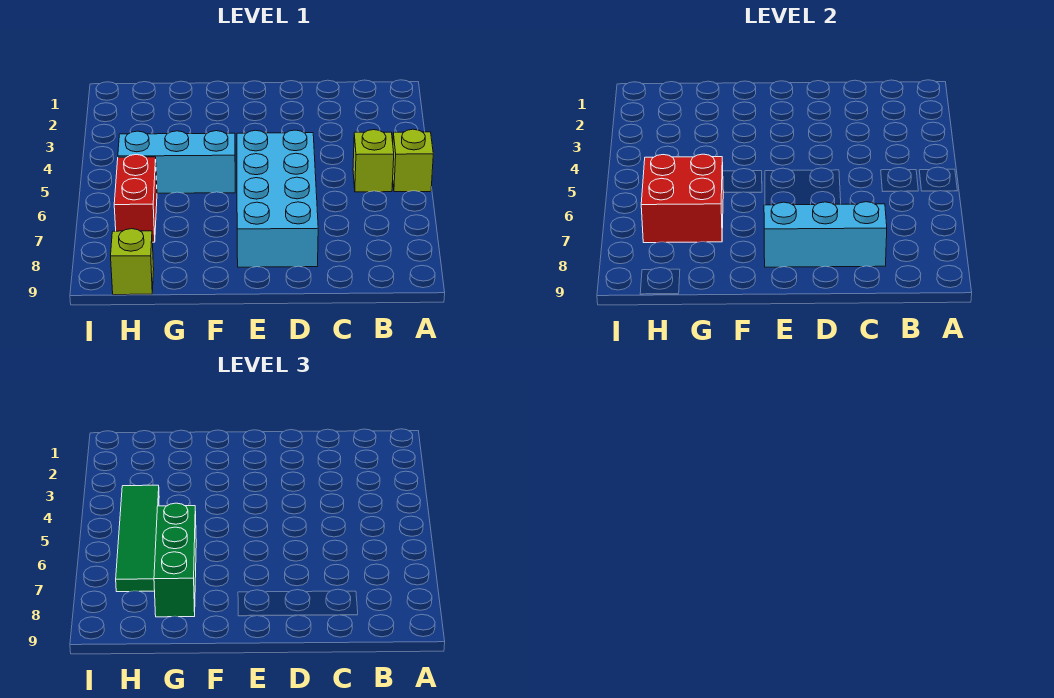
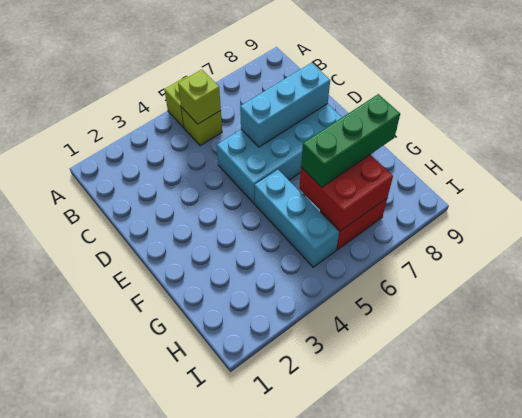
cyan brick C8:E8 level 2 -> cyan brick D6:D8 level 2
green tile H4:H7 level 3 -> none
lime brick H9 level 1 -> lime brick B5 level 2

